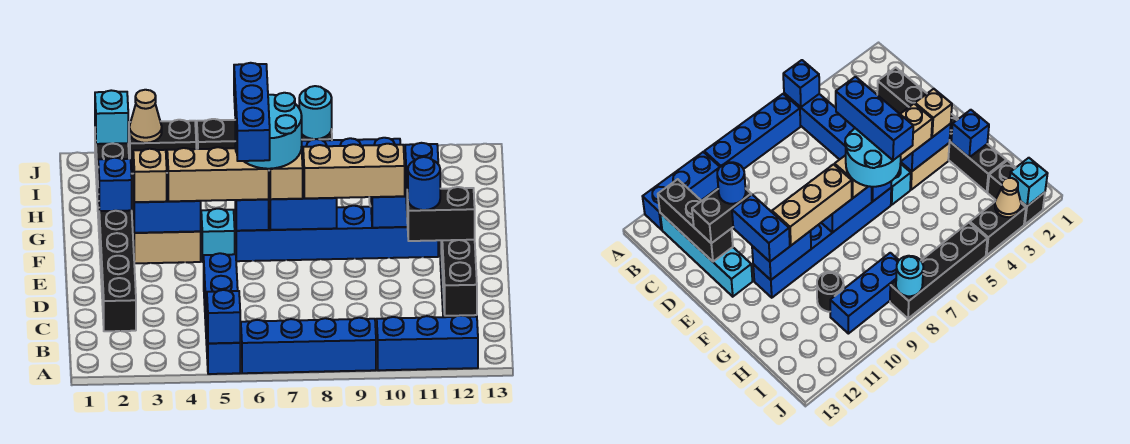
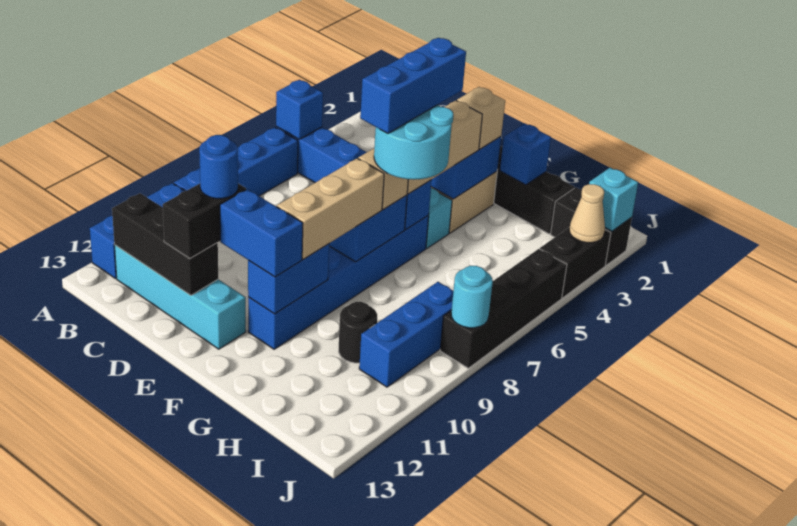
blue brick E6:G6 level 5 -> blue brick F5:F7 level 5

